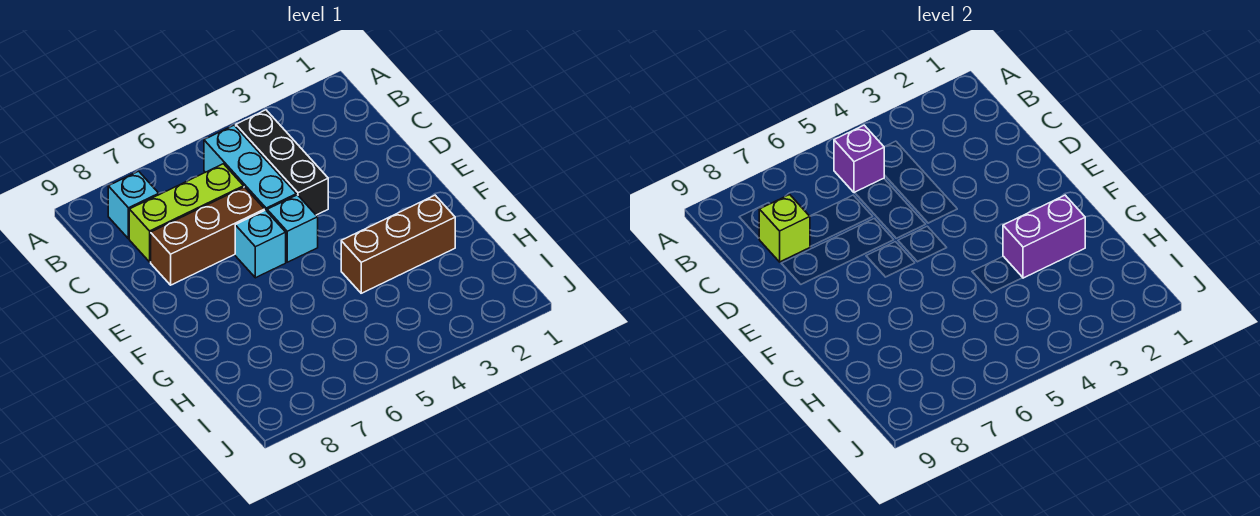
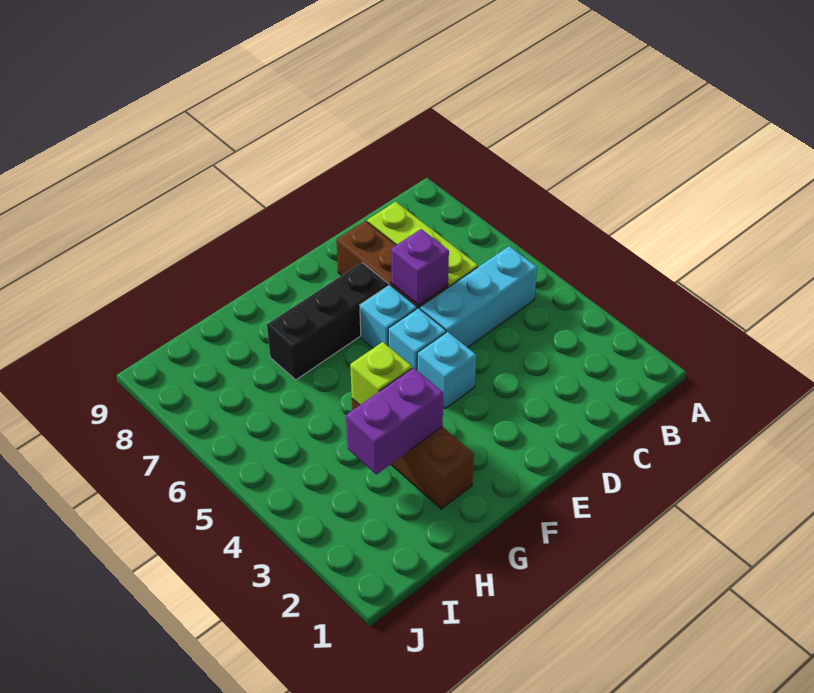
black brick B4:D4 level 1 -> black brick E7:G7 level 1
purple brick B5 level 2 -> purple brick D6 level 2
cyan brick B8 level 1 -> cyan brick E4 level 1
lime brick C8 level 2 -> lime brick G4 level 2
purple brick G2:G3 level 2 -> purple brick G3:H3 level 2

